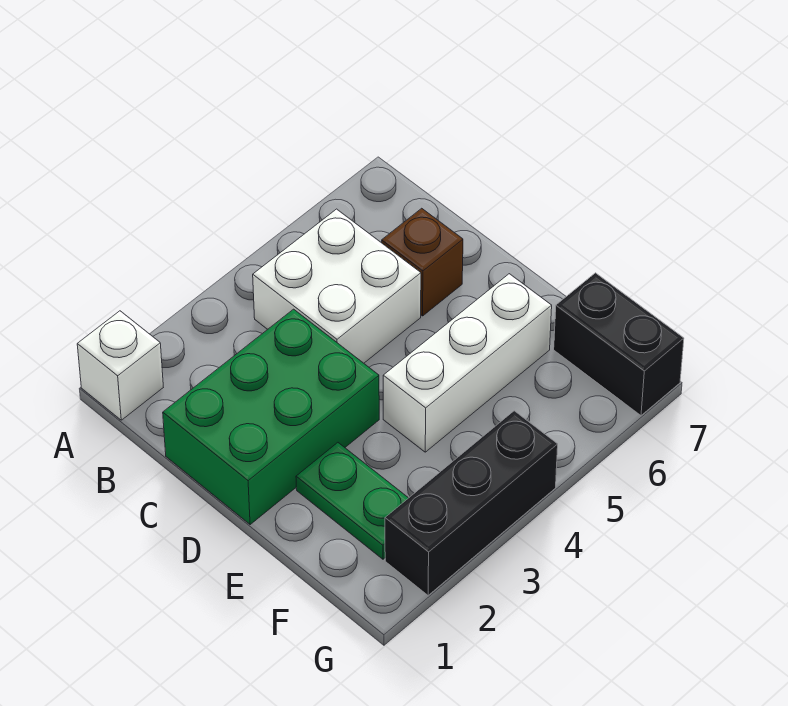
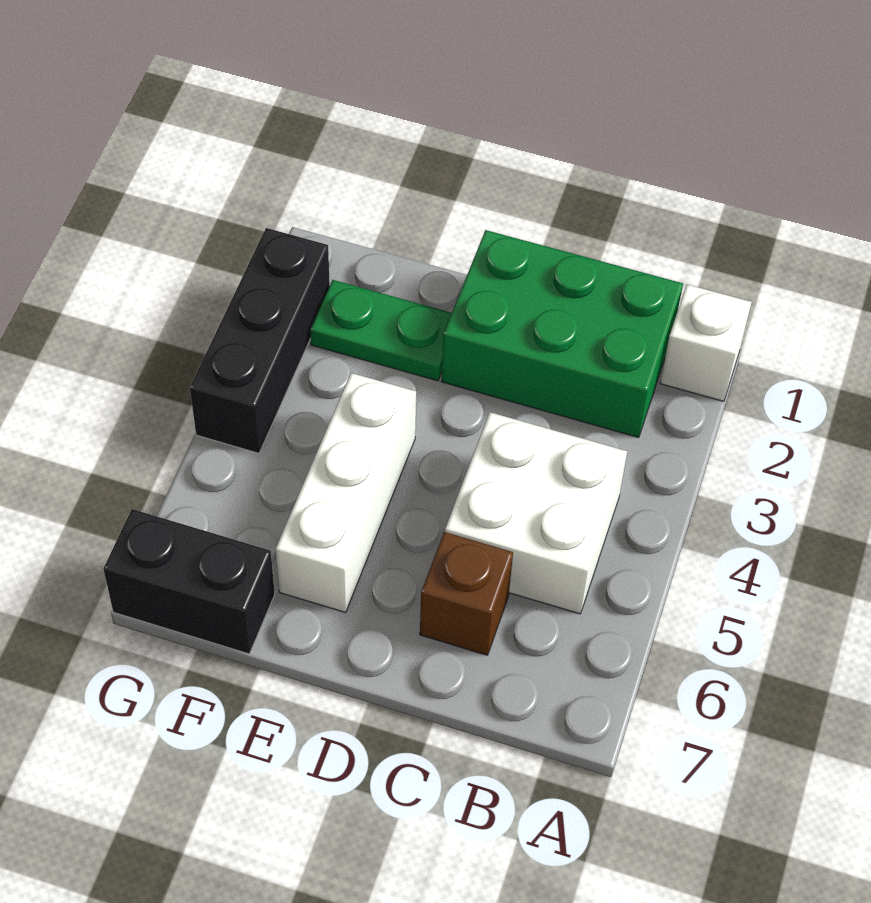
green brick C1:D3 level 1 -> green brick B1:D2 level 1

